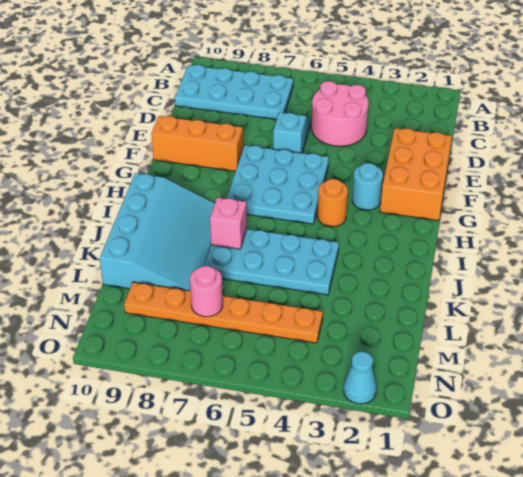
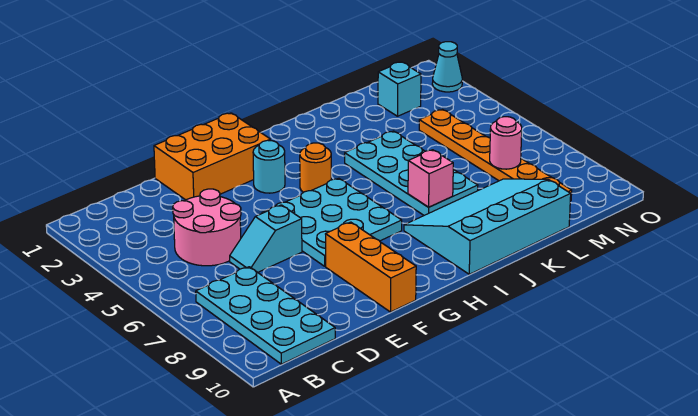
none -> cyan brick M2 level 1

